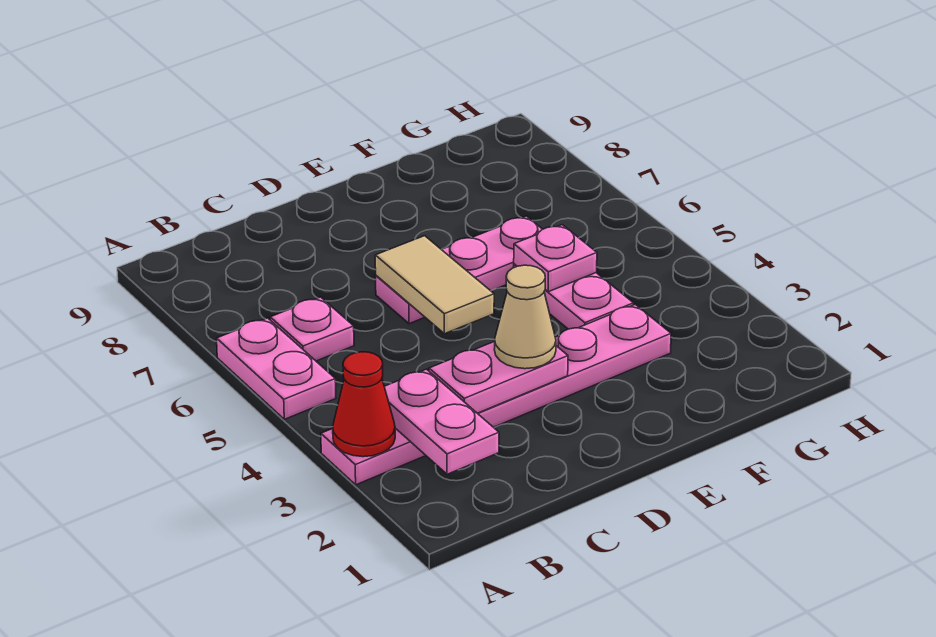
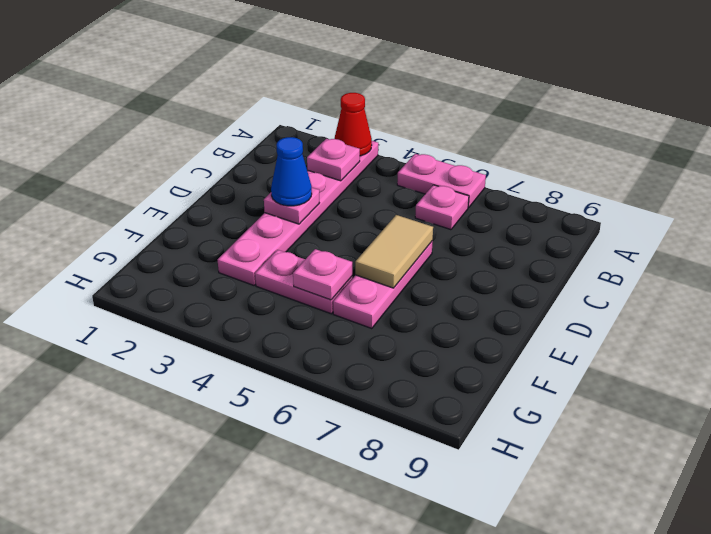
pink plate B2:B3 level 2 -> pink plate B3 level 2
pink plate C3:D3 level 2 -> pink plate D3 level 2
tan cone D3 level 3 -> blue cone D3 level 3
tan tile D5:D6 level 2 -> tan tile D6:E6 level 2

